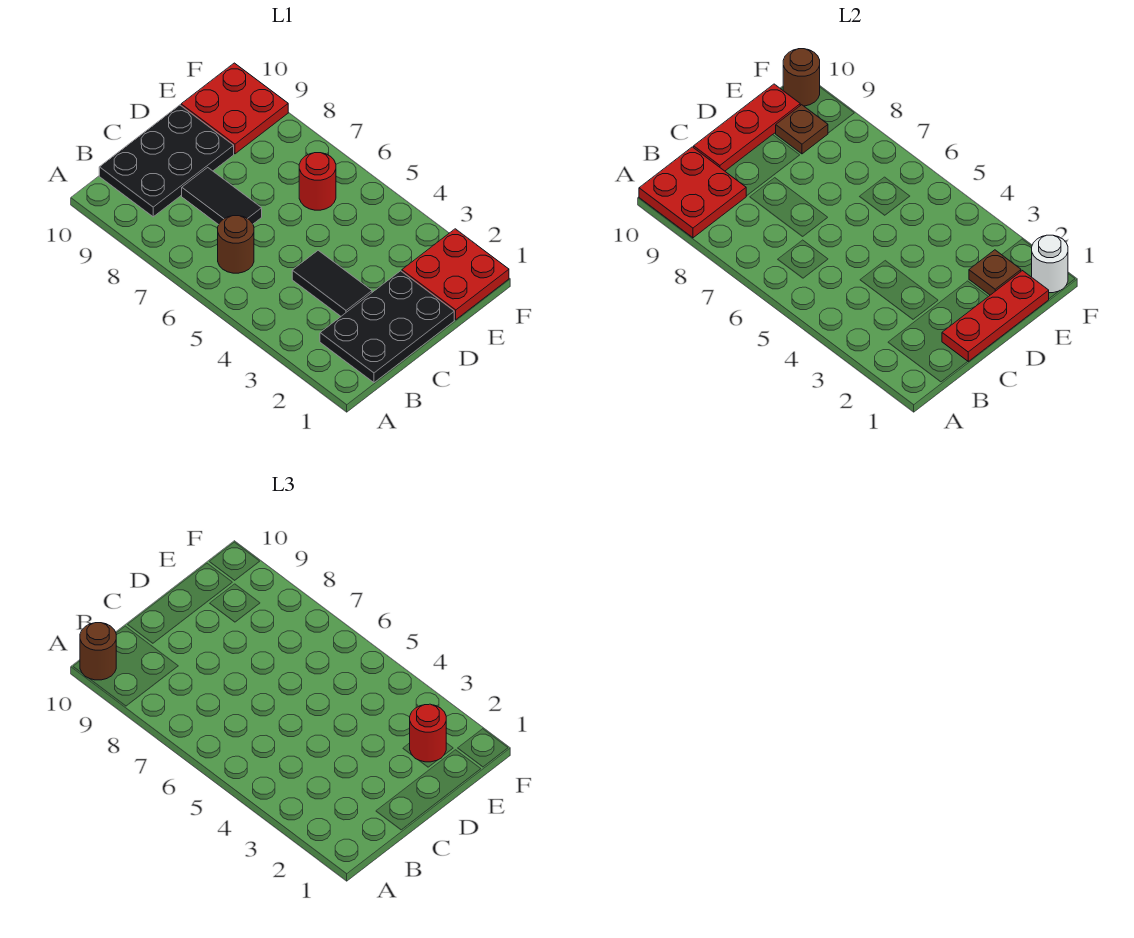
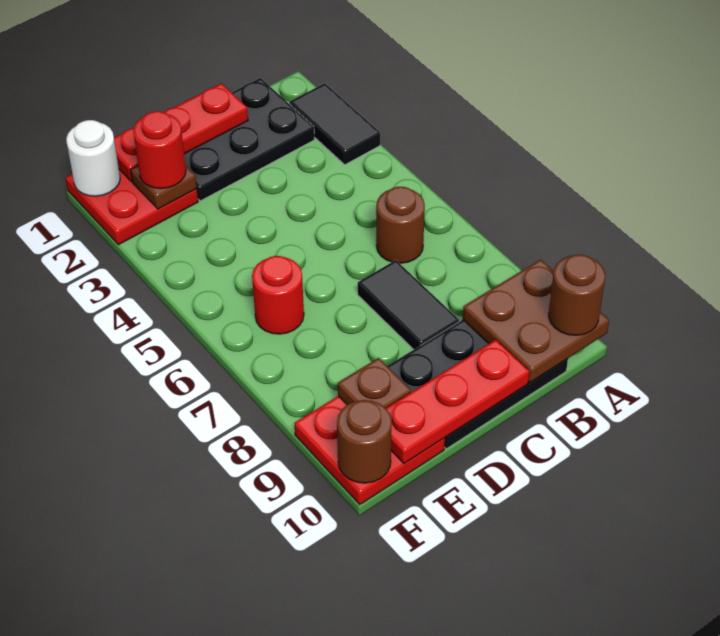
red plate A9:B10 level 2 -> brown plate A9:B10 level 2
black tile C3:C4 level 1 -> black tile A2:A3 level 1

